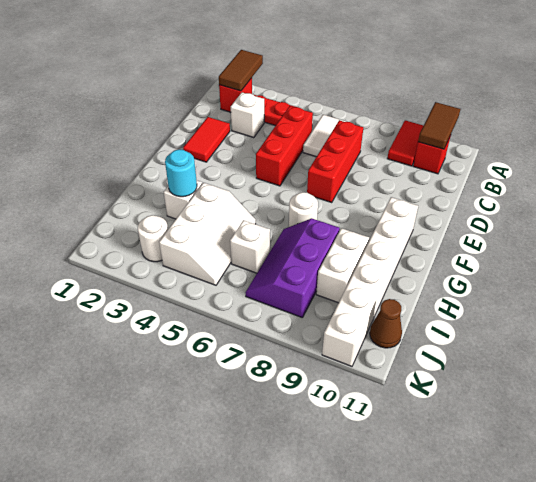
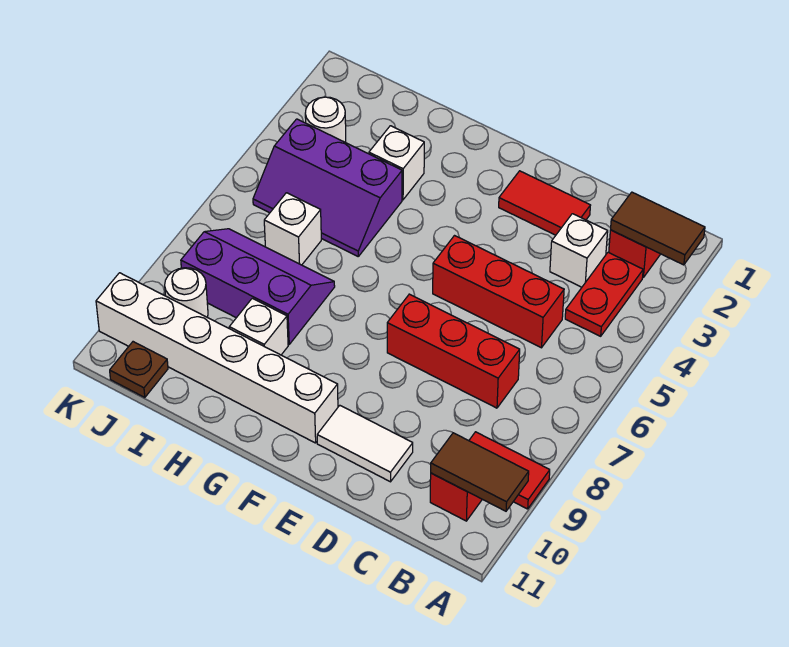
white tile B6:C6 level 1 -> white tile D10:E10 level 1
white round brick G7 level 1 -> white round brick J9 level 1
cyan round brick H3 level 2 -> none
white slope H4:J5 level 1 top 4 -> purple slope H4:J5 level 1 top 4
white brick H9:I9 level 1 -> white brick H9 level 1
brown cone J11 level 1 -> brown plate J11 level 1

